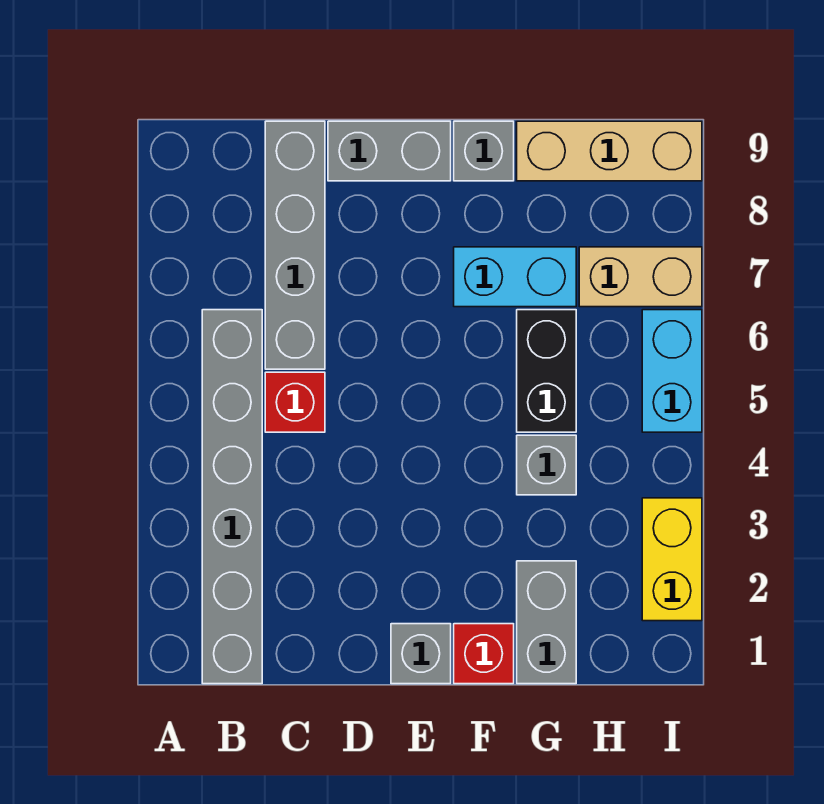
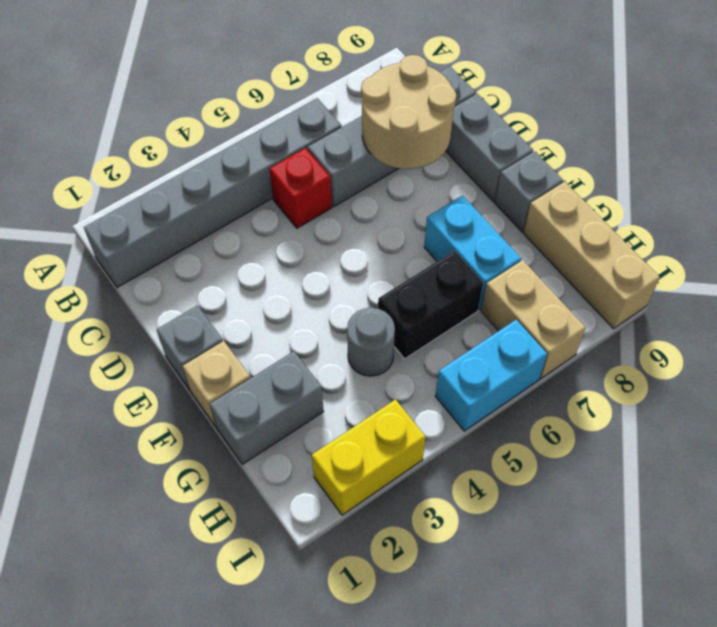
none -> tan round brick C7:D8 level 2
red brick F1 level 1 -> tan brick F1 level 1
grey brick G4 level 1 -> grey round brick G4 level 1

